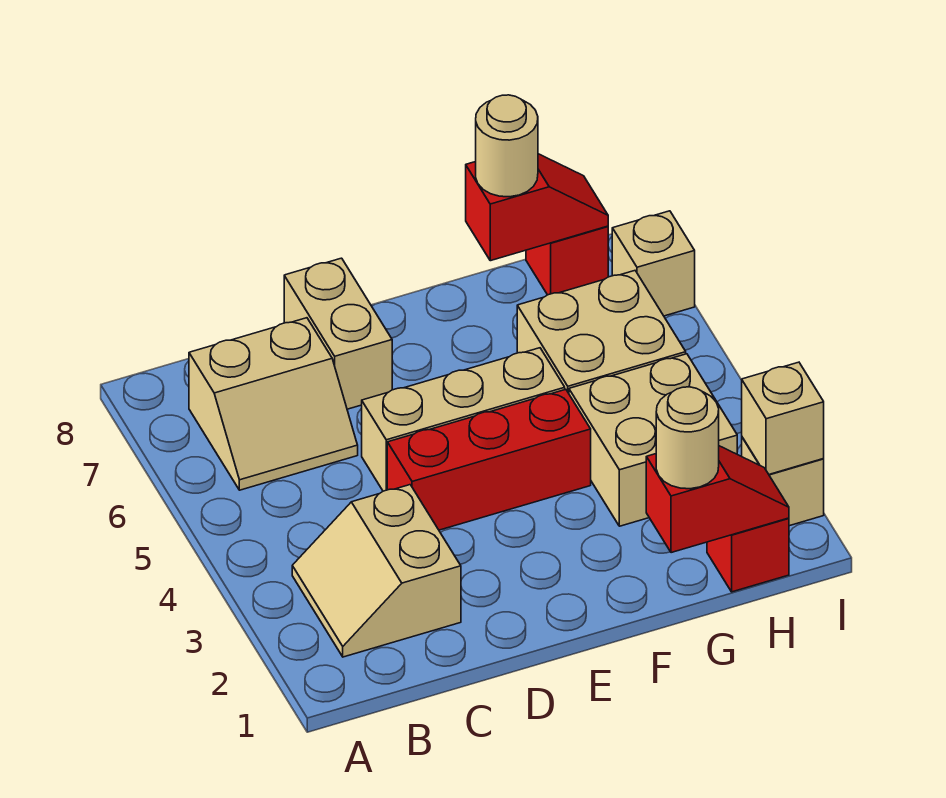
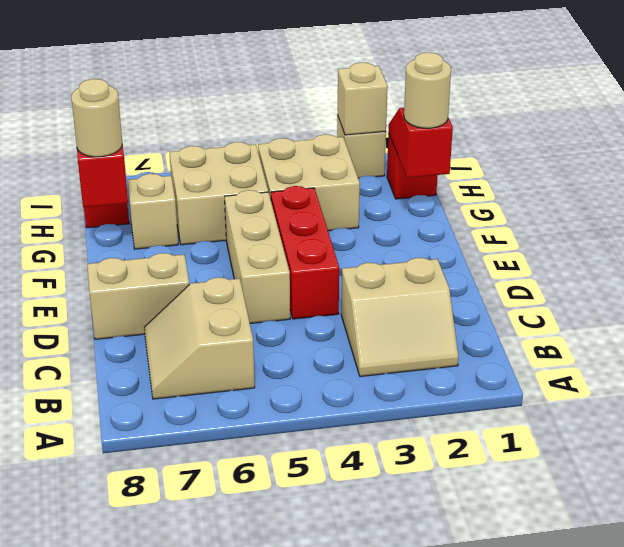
tan slope B6:C7 level 1 top 7 -> tan slope B6:C7 level 1 top 6
tan brick I7 level 1 -> tan brick G7 level 1

